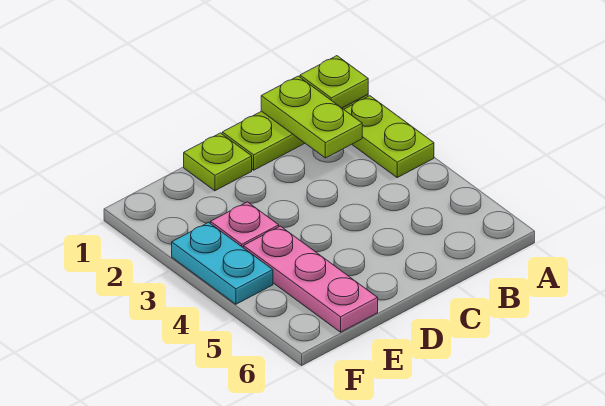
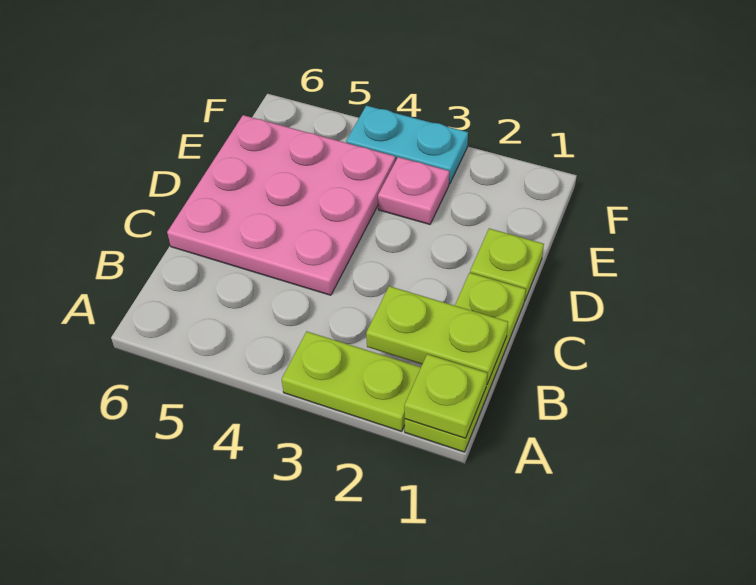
pink plate E4:E6 level 1 -> pink plate C4:E6 level 1

